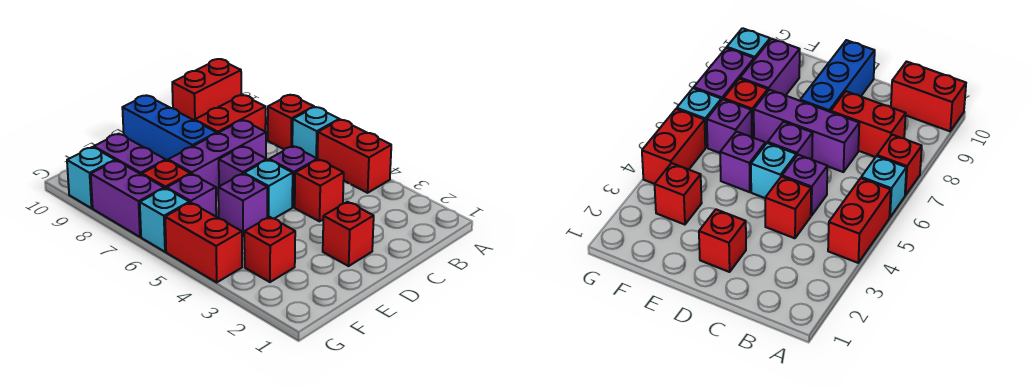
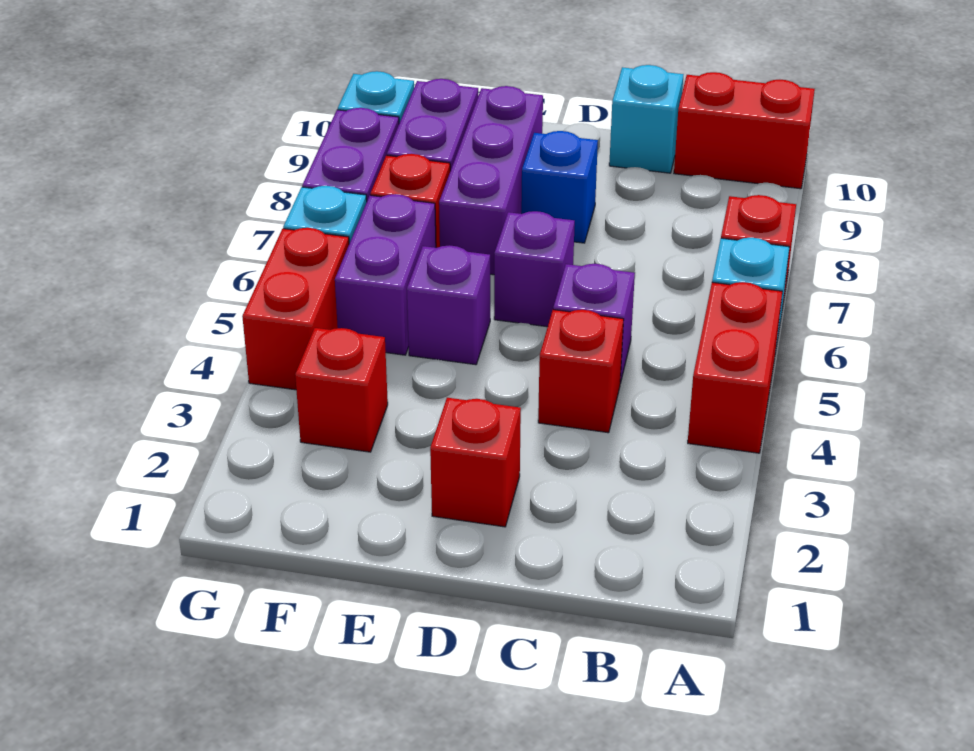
red brick B8:C8 level 1 -> none
purple brick C7:E7 level 1 -> purple brick E7:E9 level 1
cyan brick D5 level 1 -> cyan brick C10 level 1
blue brick D8:D10 level 1 -> blue brick D8 level 1
purple brick F6 level 1 -> purple brick F5:F6 level 1

